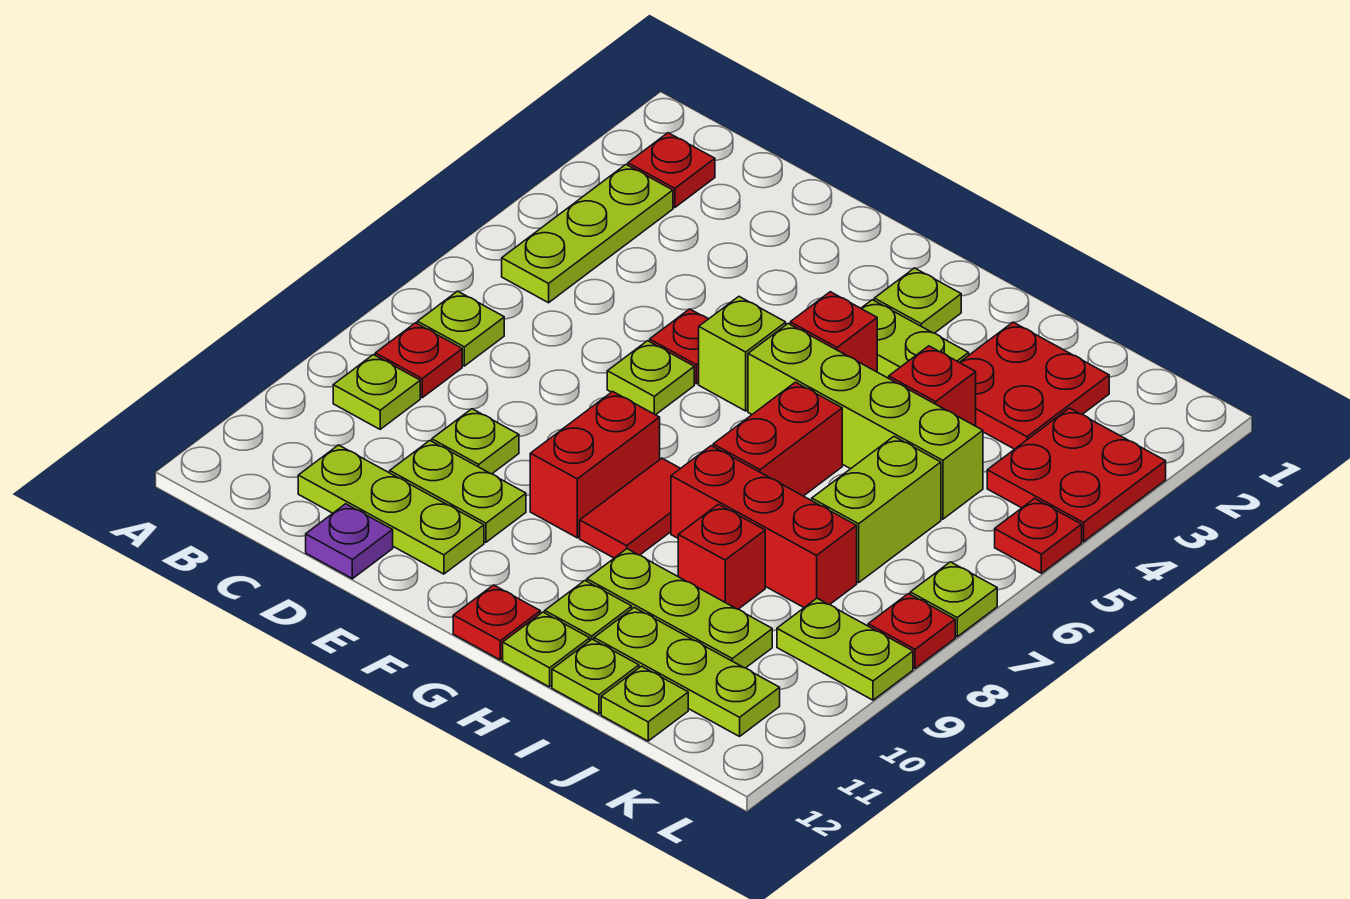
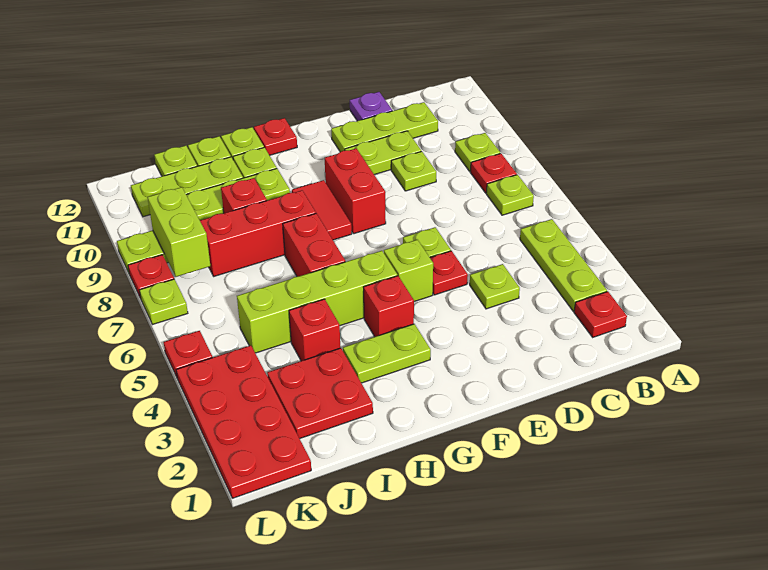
lime plate G2 level 1 -> lime plate D4 level 1
lime brick J6:J7 level 1 -> lime brick K8:K9 level 2
red plate K3:L4 level 1 -> red plate K1:L4 level 1

